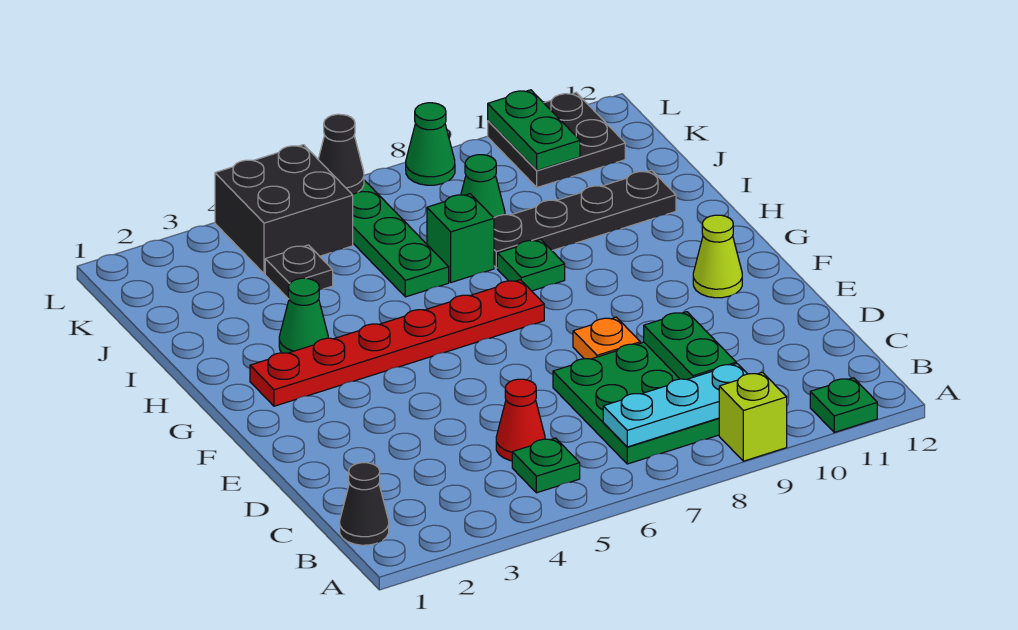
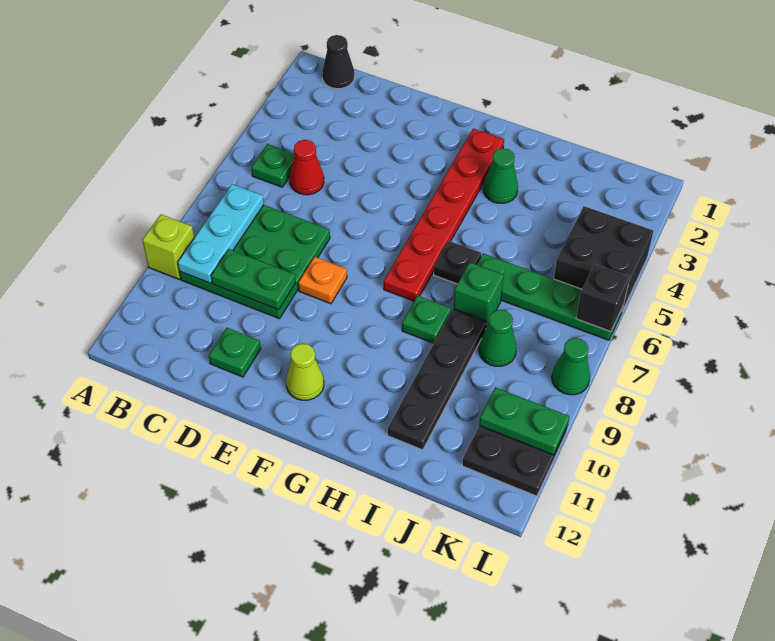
green plate A11 level 1 -> green plate D11 level 1
black plate J4 level 1 -> black plate H6 level 1
black cone L6 level 2 -> black brick L6 level 2

